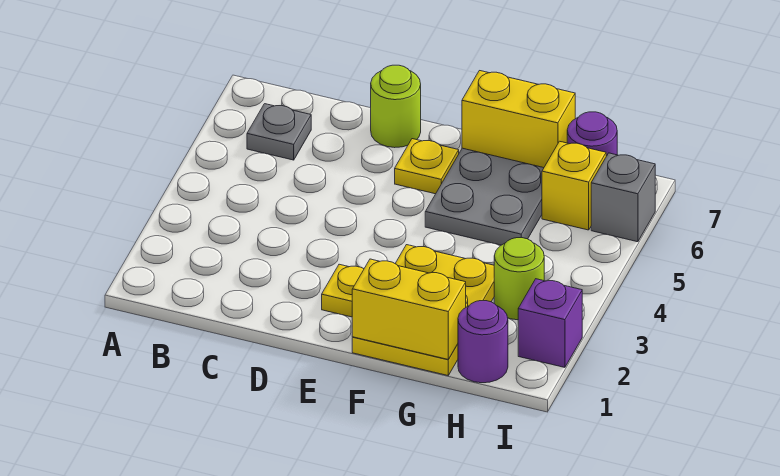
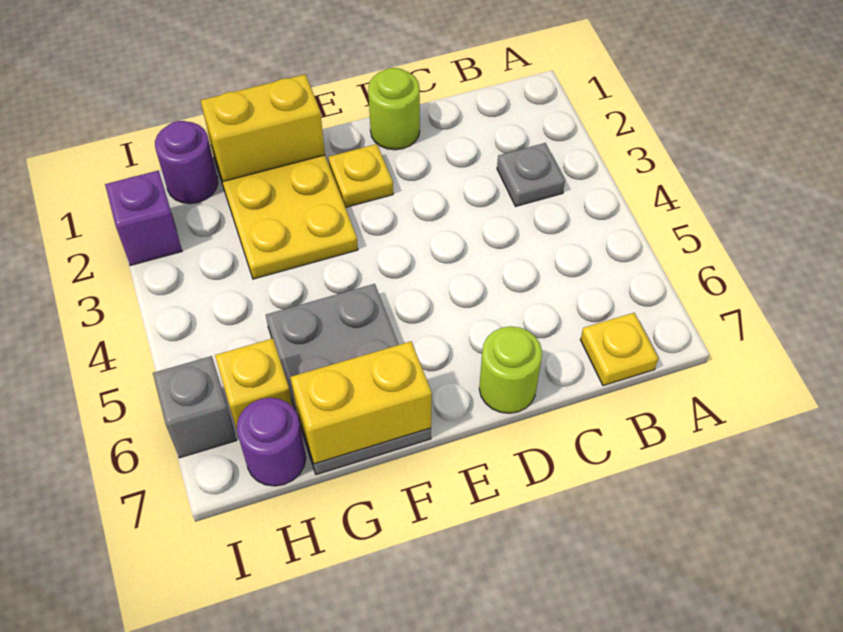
grey plate B6 level 1 -> grey plate B3 level 1
yellow plate E6 level 1 -> yellow plate B7 level 1
lime round brick H3 level 1 -> lime round brick D1 level 1

